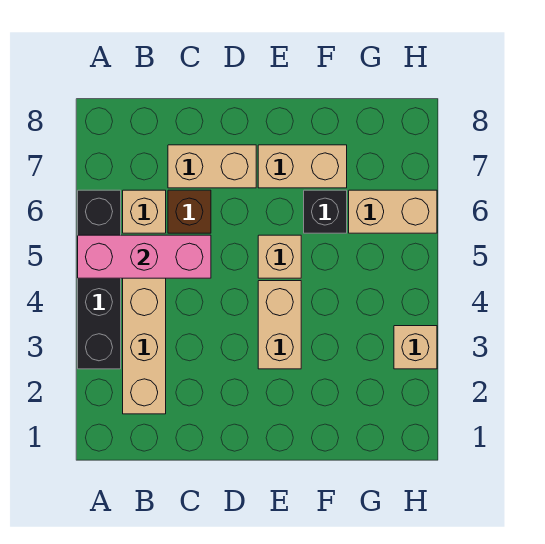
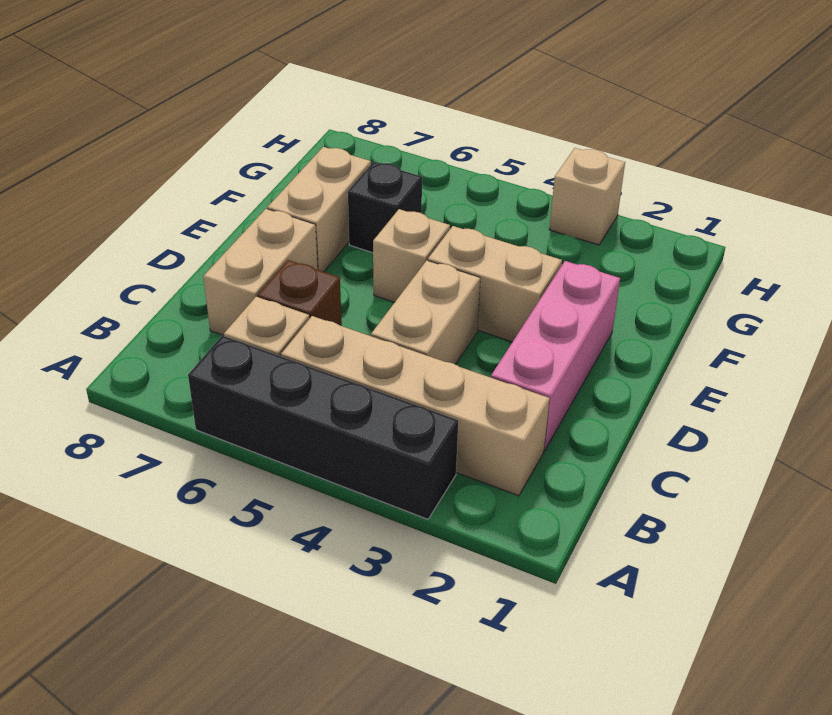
pink brick A5:C5 level 2 -> pink brick C2:E2 level 1
tan brick G6:H6 level 1 -> tan brick C4:D4 level 1

